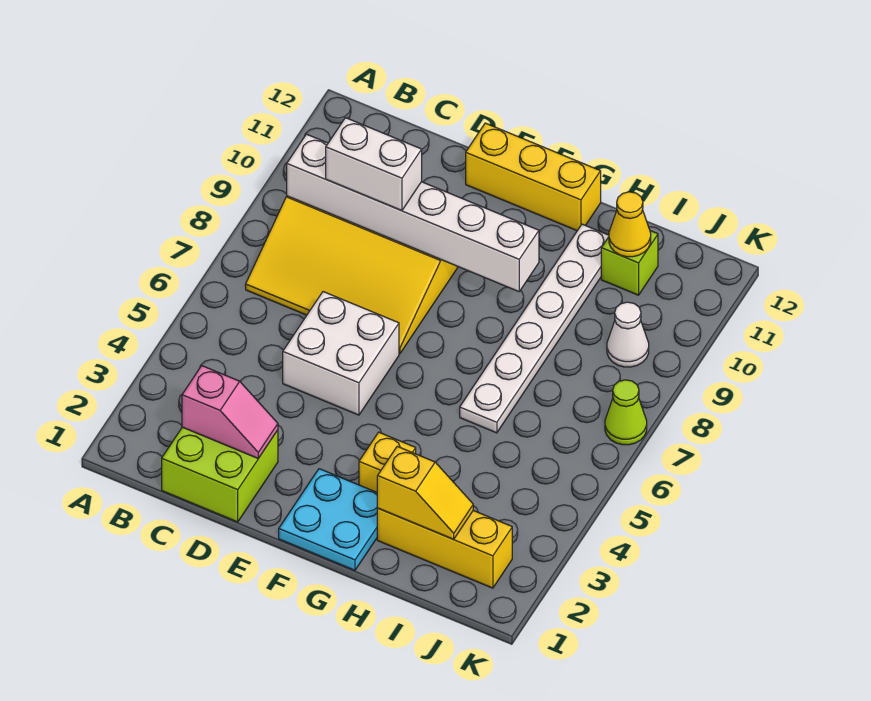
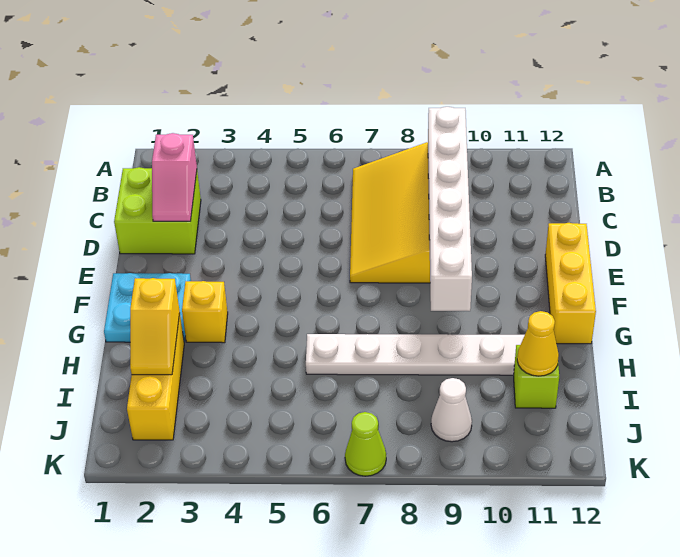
white brick C9:D9 level 3 -> none
white brick D5:E6 level 1 -> none

